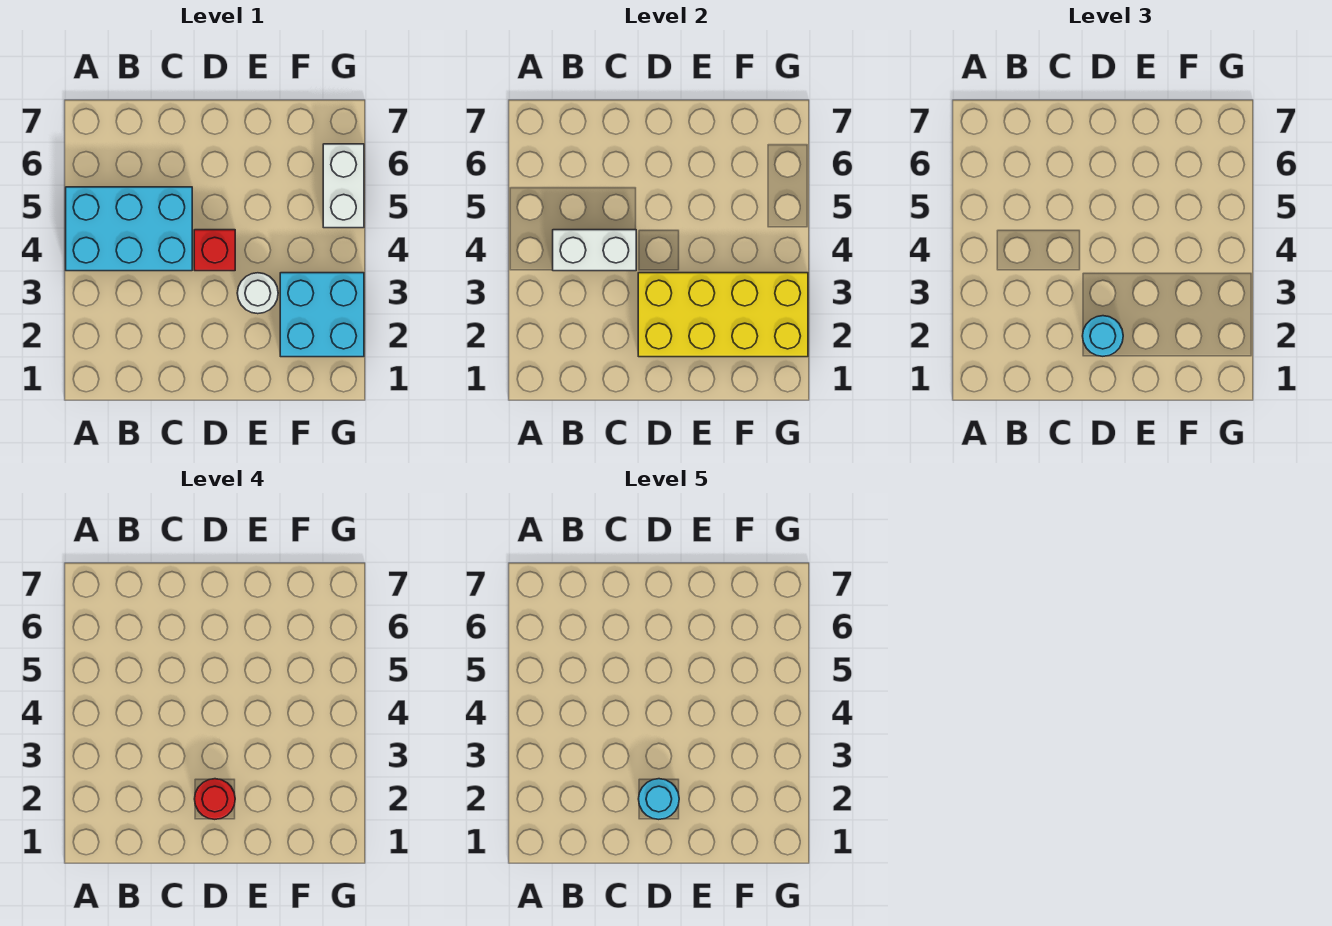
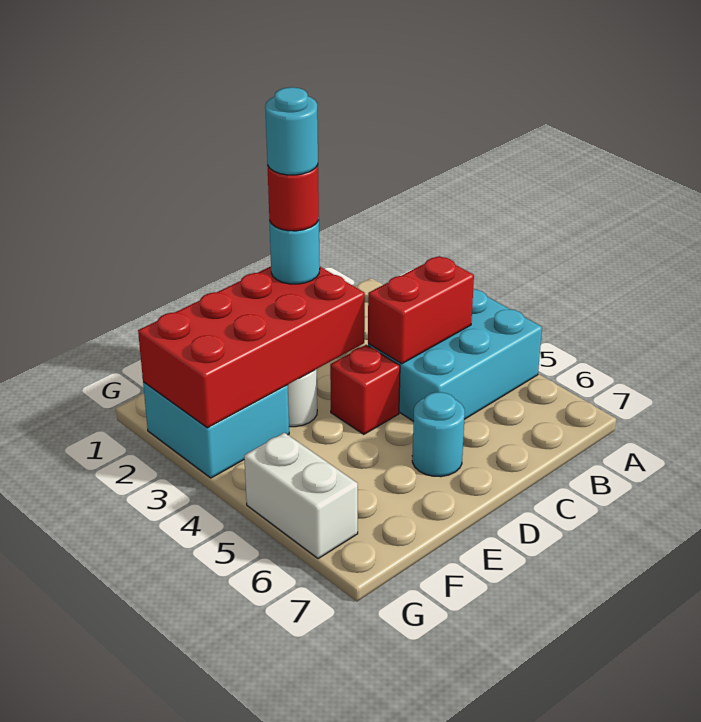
white brick B4:C4 level 2 -> red brick B4:C4 level 2
yellow brick D2:G3 level 2 -> red brick D2:G3 level 2
none -> cyan round brick D6 level 1

